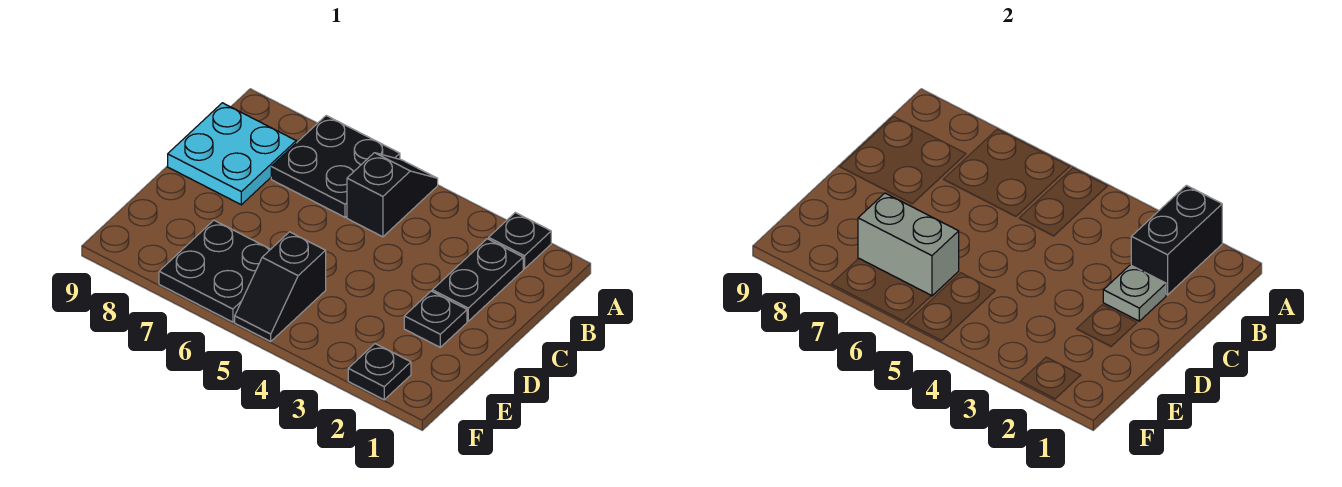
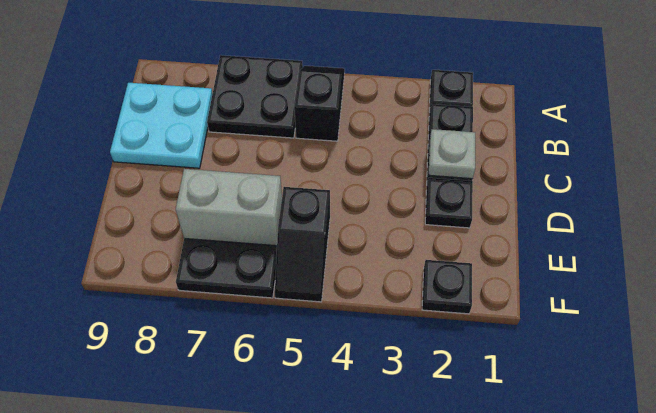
black brick A2:B2 level 2 -> none

